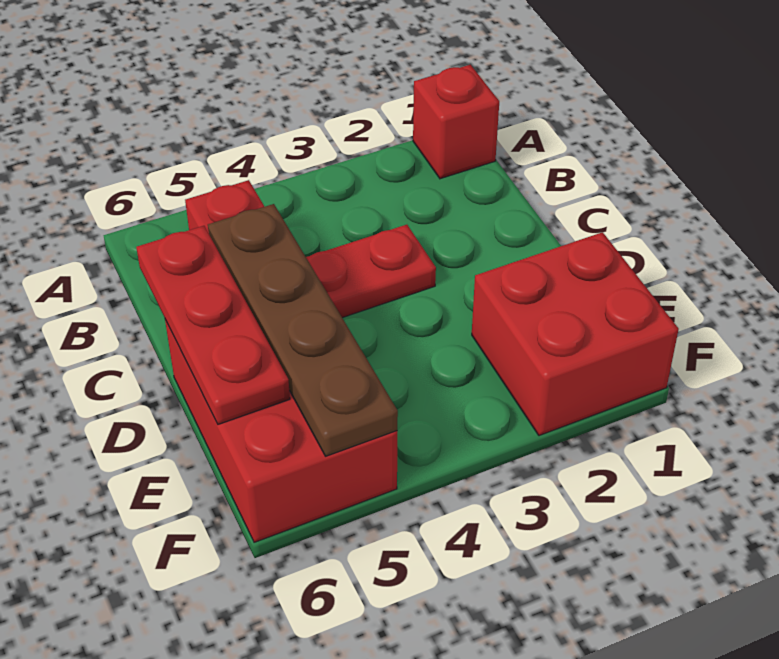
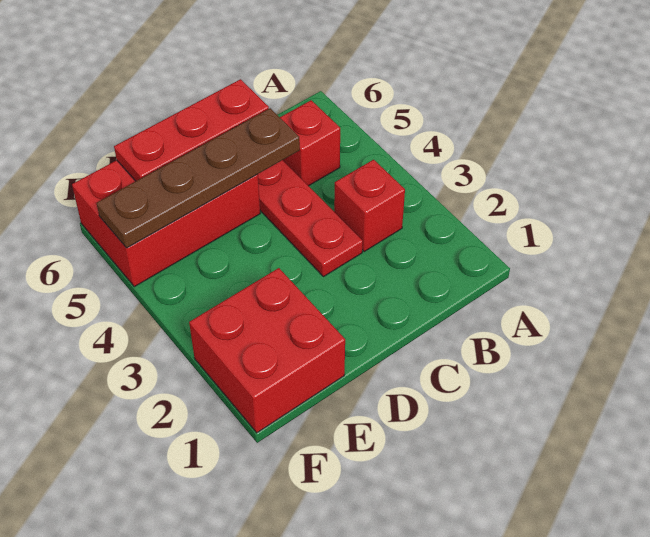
red brick A1 level 1 -> red brick B3 level 1

